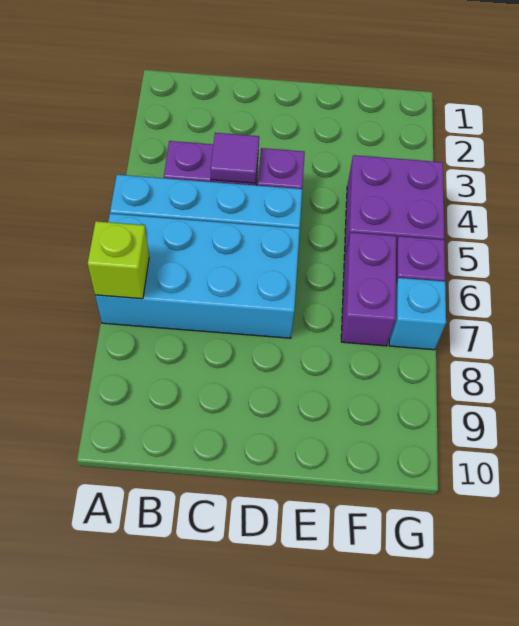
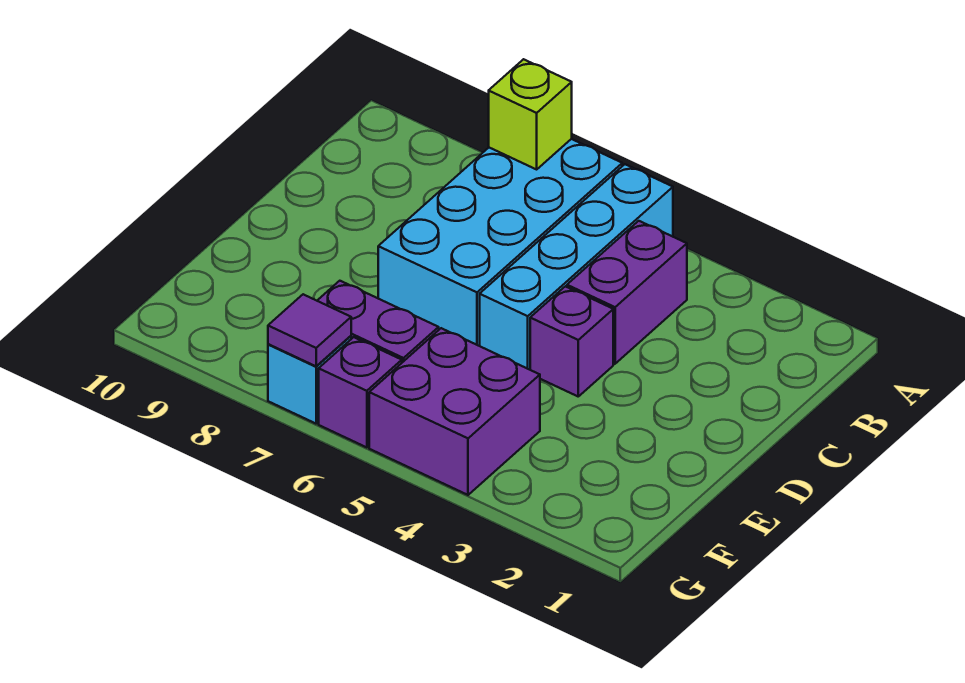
purple tile C4 level 2 -> purple tile G7 level 2

